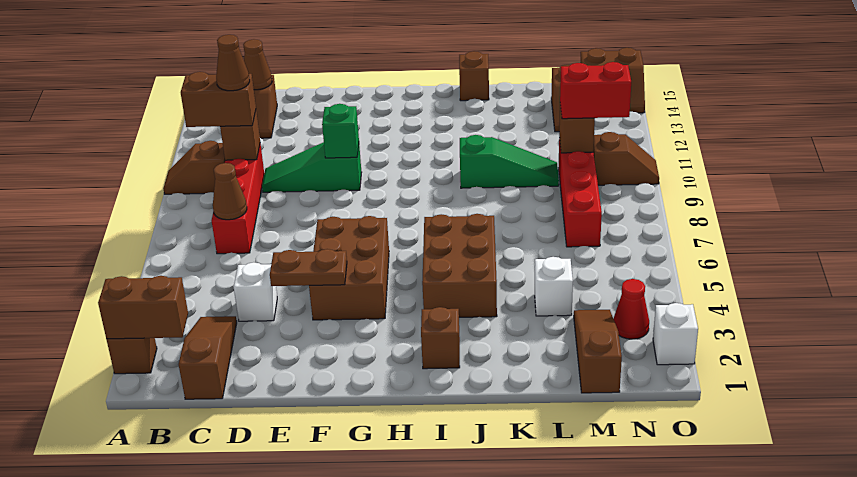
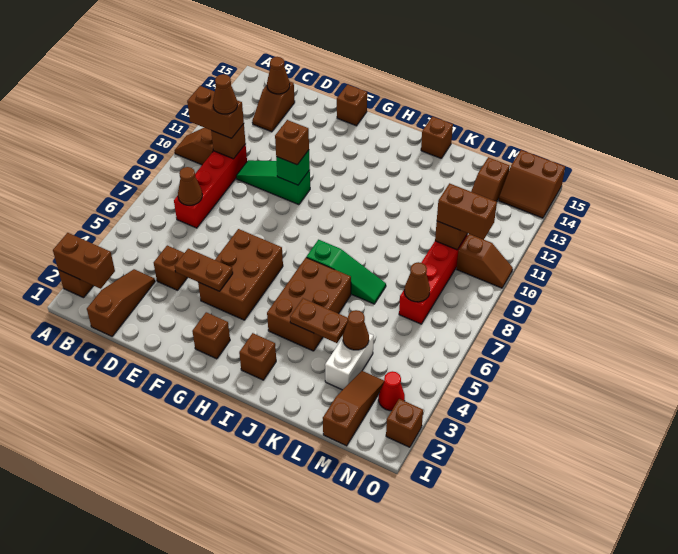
white brick D4 level 1 -> brown brick D4 level 1
none -> brown brick F10 level 3
none -> brown brick F15 level 1
none -> brown brick G2 level 1
none -> brown plate J4:K4 level 2
green slope J10:L10 level 1 top J -> green slope I7:K7 level 1 top I
white brick L4 level 1 -> white brick L3:L4 level 1
none -> brown cone L4 level 2
none -> brown cone M7 level 2
red brick M10:N10 level 3 -> brown brick M10:N10 level 3
white brick O2 level 1 -> brown brick O2 level 1

